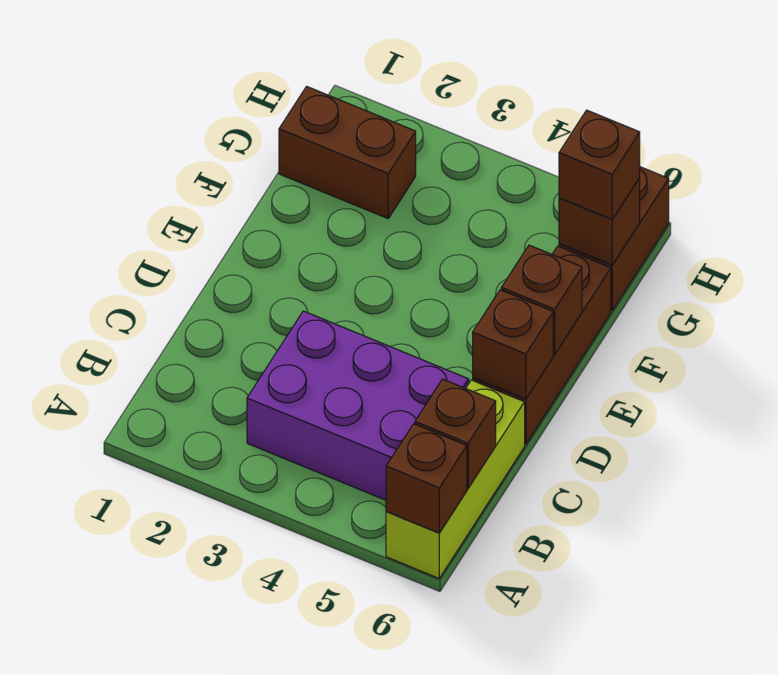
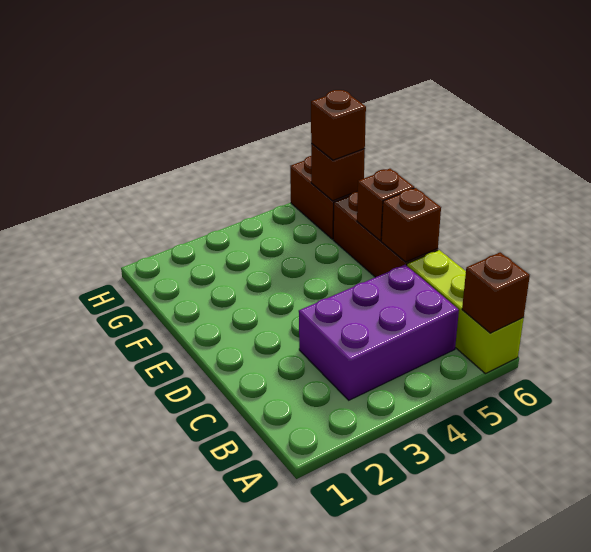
brown brick B6 level 2 -> none
brown brick G1:G2 level 1 -> none

